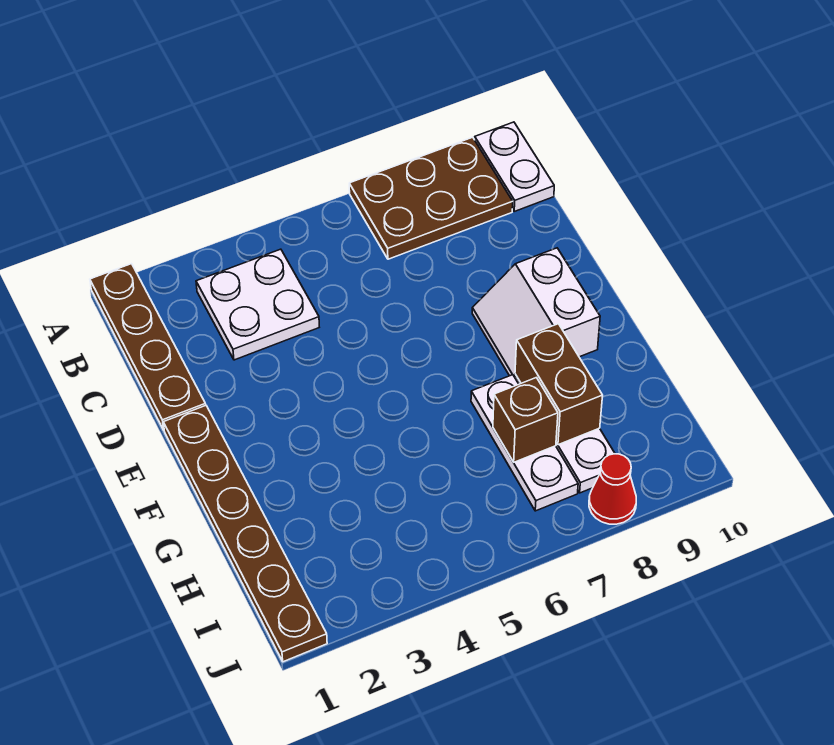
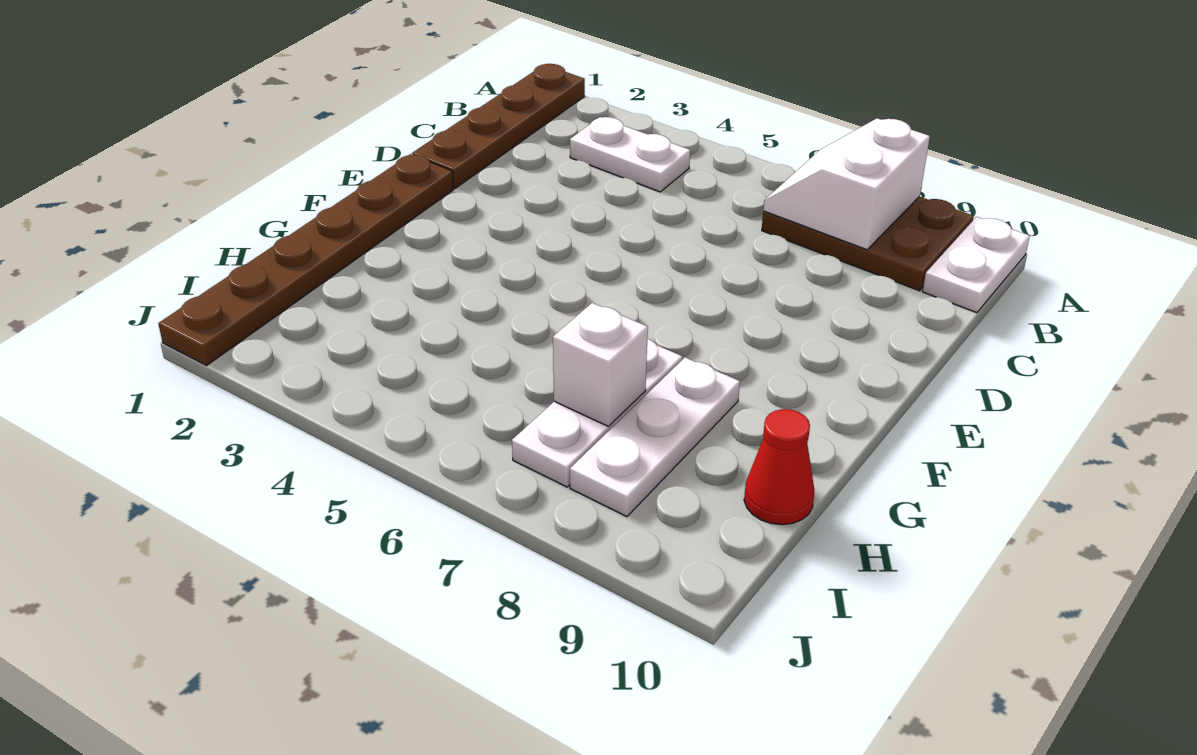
white plate B3:C4 level 1 -> white plate B3:B4 level 1
white slope E8:F9 level 1 top 9 -> white slope A7:B8 level 2 top 8
brown brick G8:H8 level 2 -> none
brown brick H7 level 2 -> white brick H7 level 2
red cone J8 level 1 -> red cone H10 level 1

